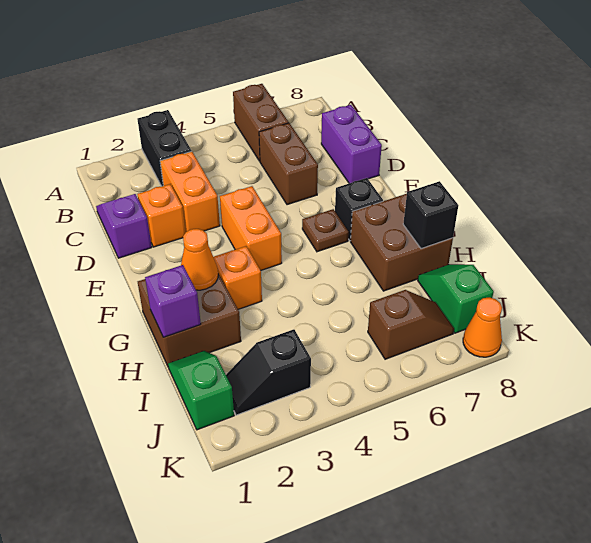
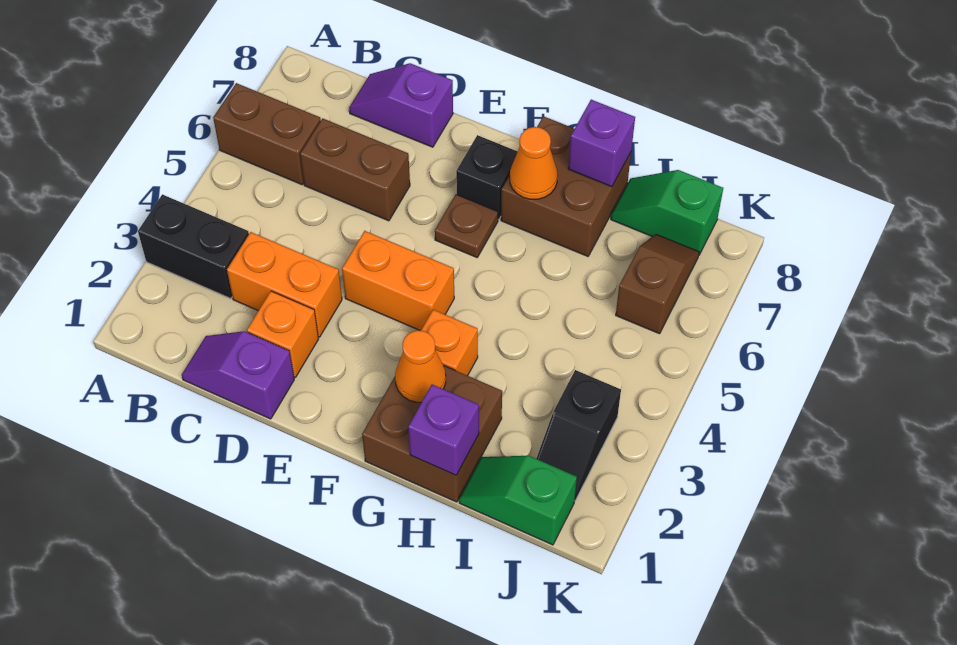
purple brick C8:D8 level 1 -> purple slope C8:D8 level 1 top D
black brick H8 level 2 -> purple brick H8 level 2
orange cone K8 level 1 -> orange cone G7 level 2

